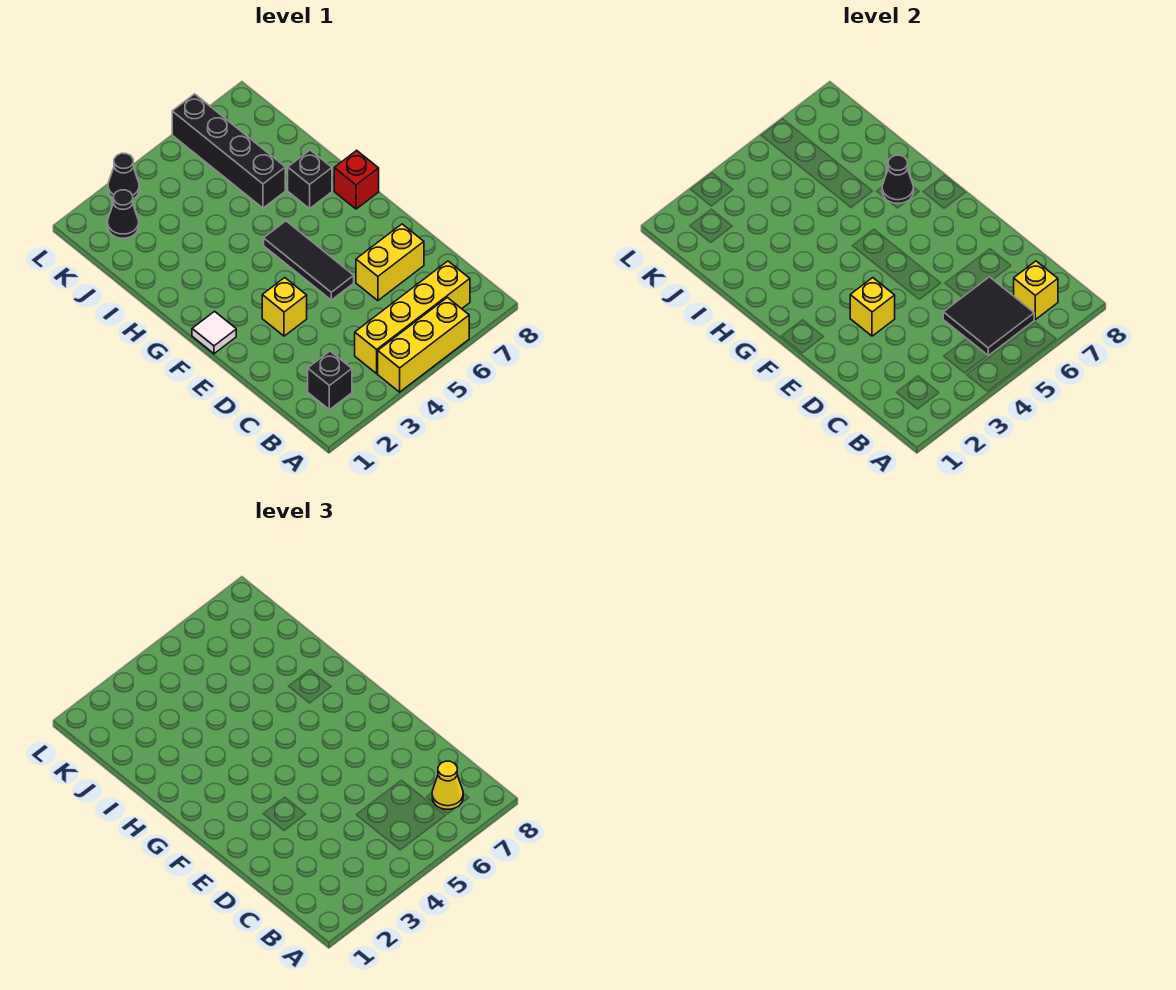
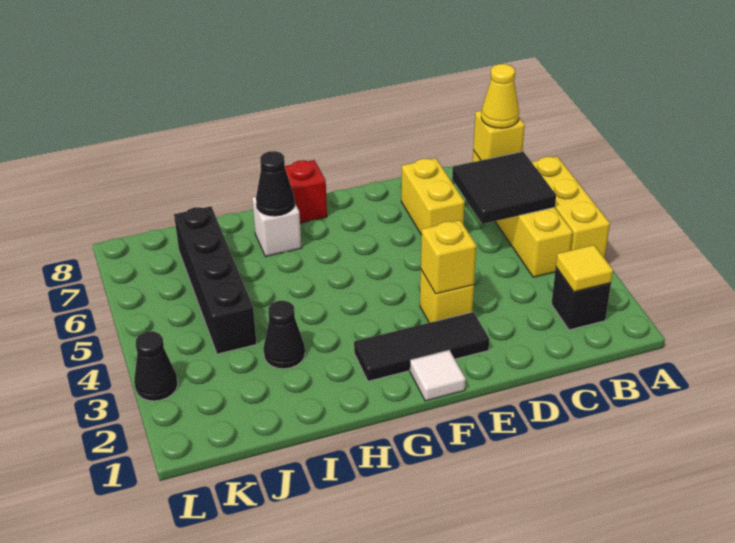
none -> yellow tile B2 level 2
black tile E5:G5 level 1 -> black tile E2:G2 level 1
black brick H7 level 1 -> white brick H7 level 1
black brick I6:L6 level 1 -> black brick J4:J7 level 1
black cone K2 level 1 -> black cone I3 level 1

